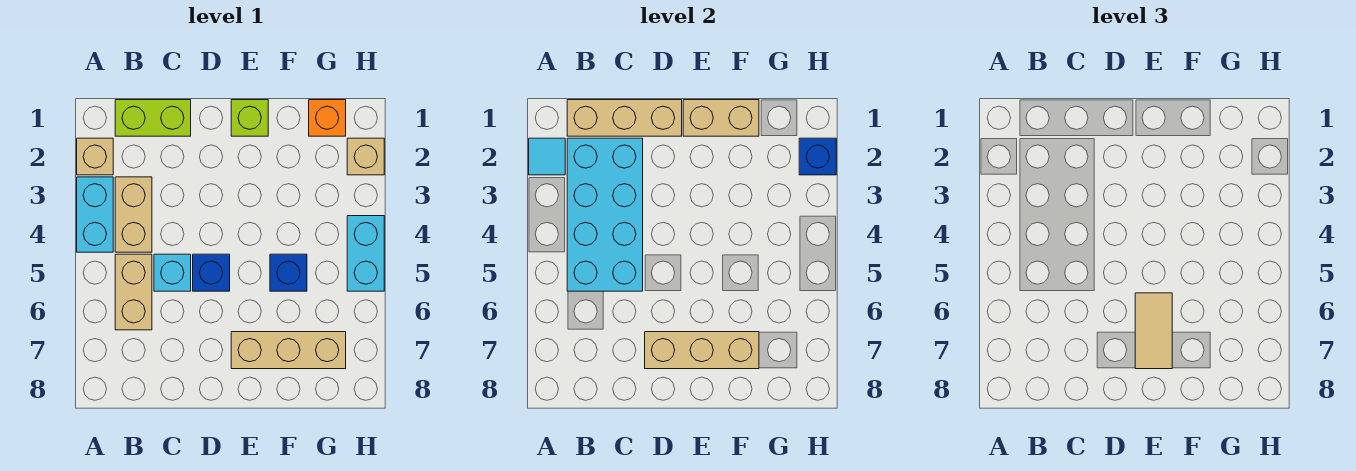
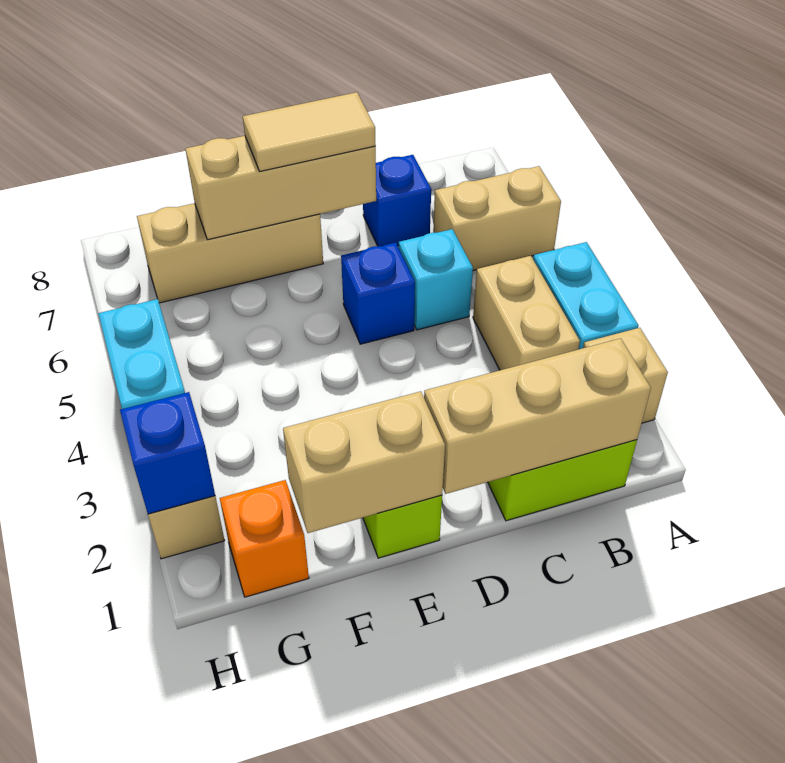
cyan tile A2 level 2 -> none
cyan brick B2:C5 level 2 -> none
tan brick B5:B6 level 1 -> tan brick A6:B6 level 1
tan tile E6:E7 level 3 -> tan tile D7:E7 level 3
blue brick F5 level 1 -> blue brick C7 level 1

